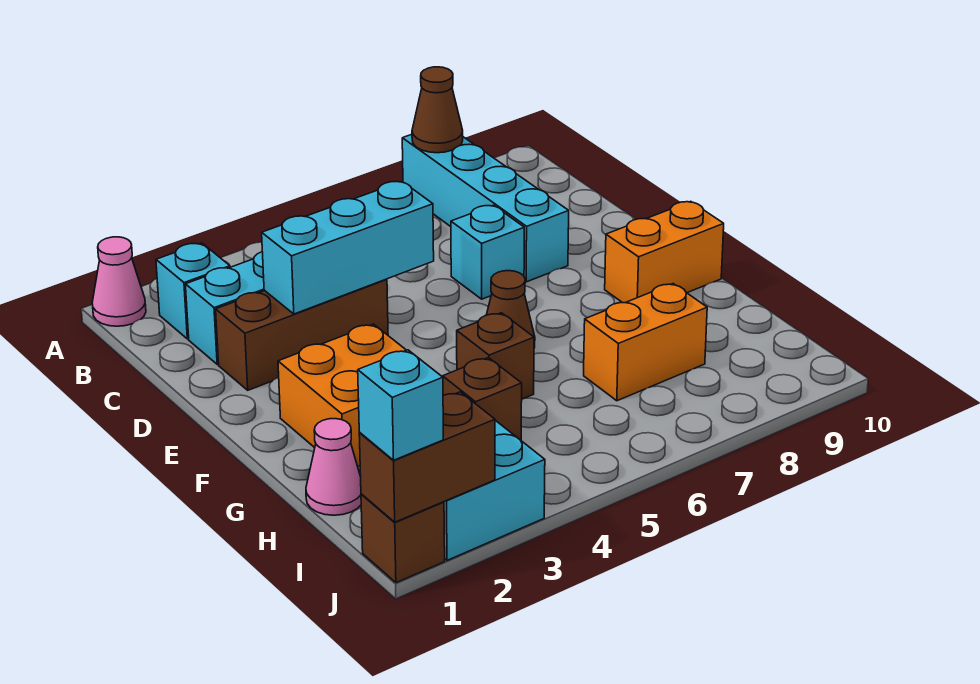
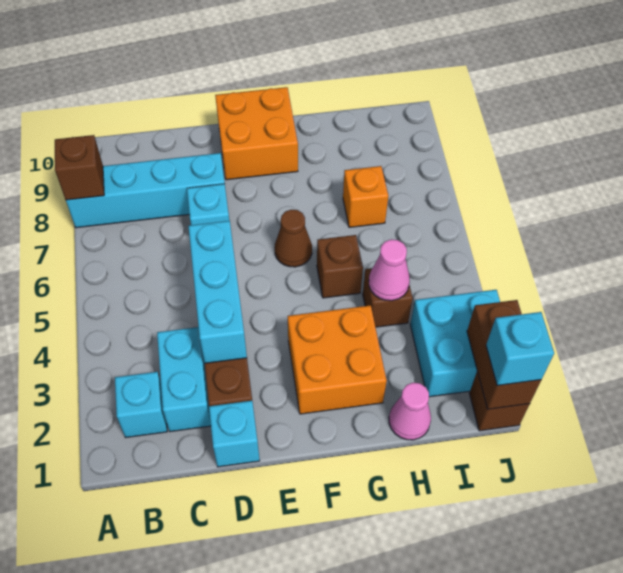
pink cone A1 level 1 -> pink cone H4 level 2
brown cone A8 level 2 -> brown brick A8 level 2
none -> cyan brick D1 level 1
orange brick F9:F10 level 1 -> orange brick E9:F10 level 1
orange brick H7:H8 level 1 -> orange brick H7 level 1

